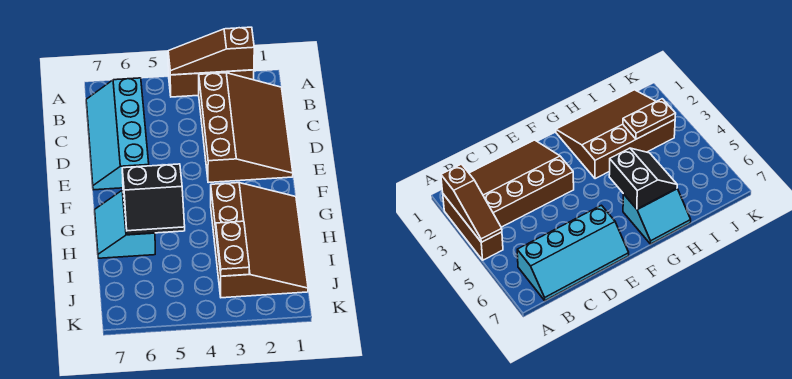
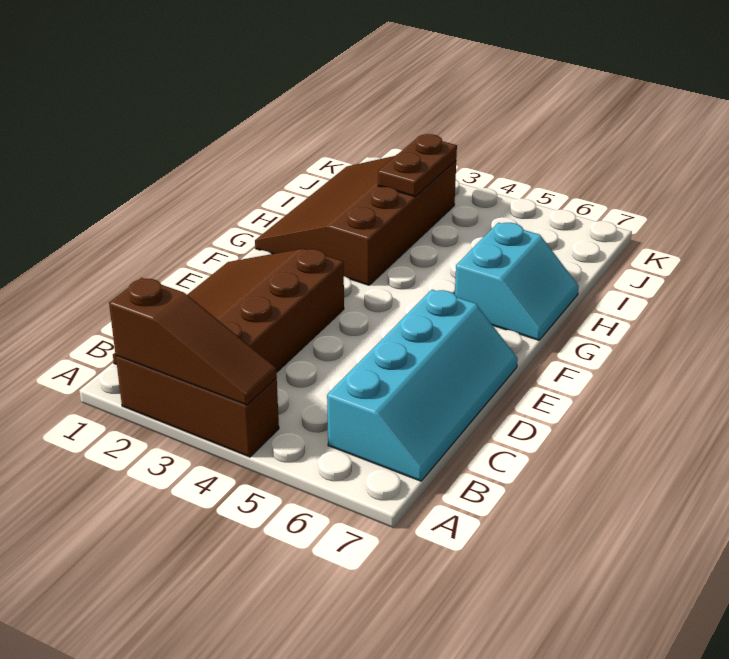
black slope G5:H6 level 2 top G -> none

